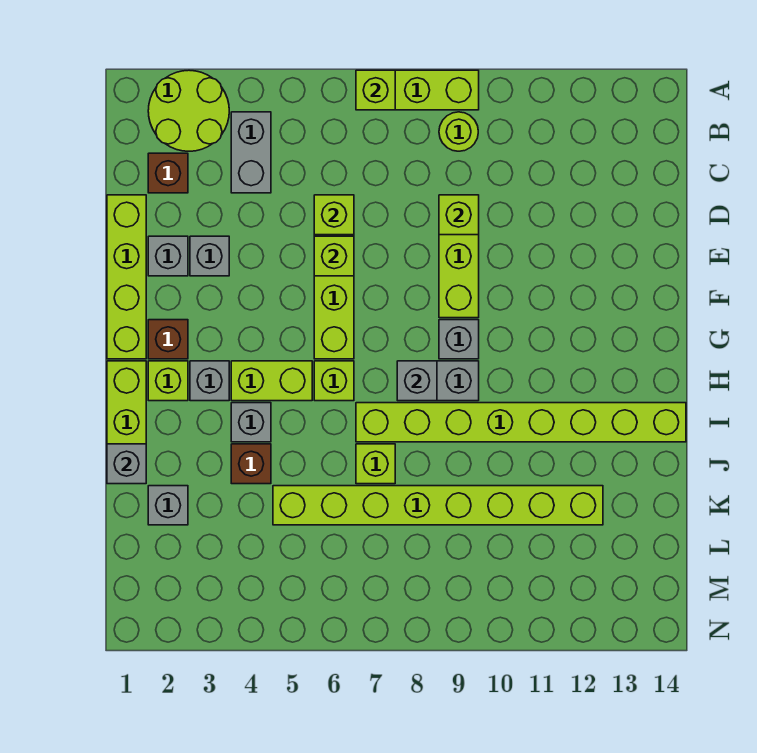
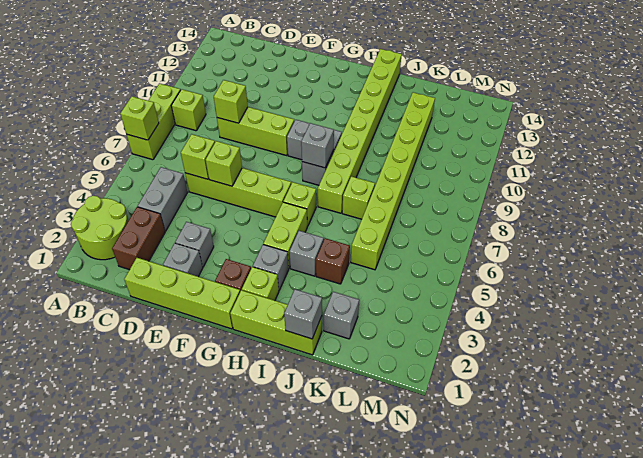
grey brick B4:C4 level 1 -> grey brick C4:C5 level 1
lime round brick B9 level 1 -> lime brick B9 level 1
brown brick C2 level 1 -> brown brick C2:C3 level 1

